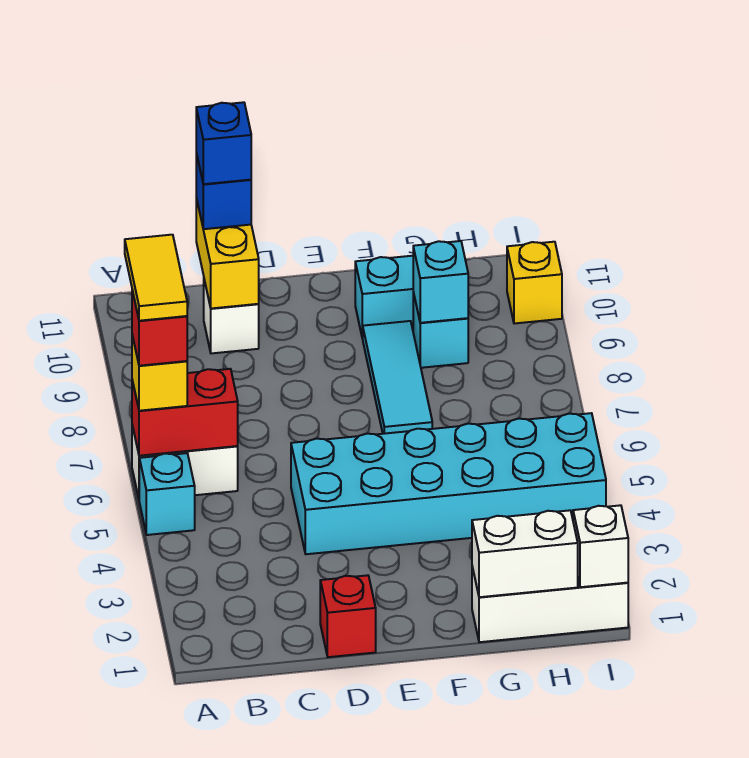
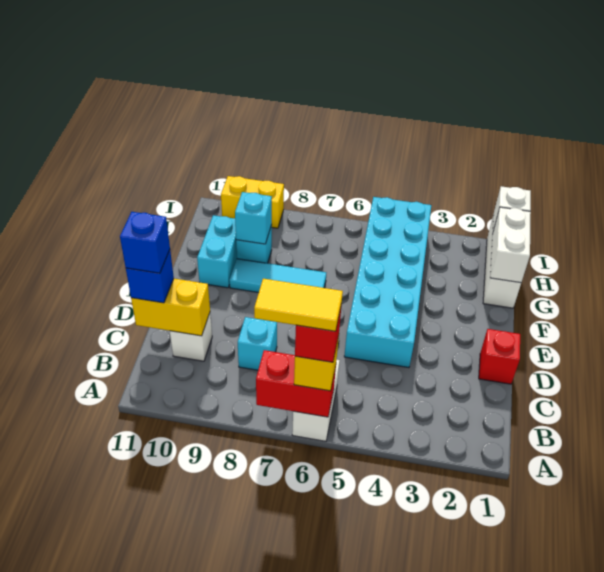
cyan brick A5 level 1 -> cyan brick C8 level 1
red brick A6:B6 level 2 -> red brick A6:A7 level 2
yellow brick I10 level 1 -> yellow brick I9:I10 level 1

